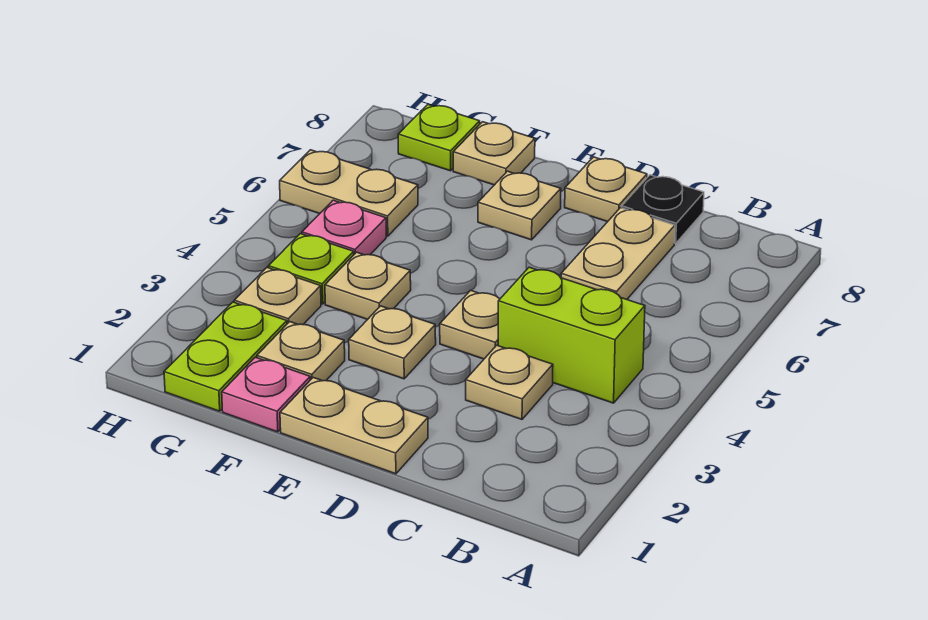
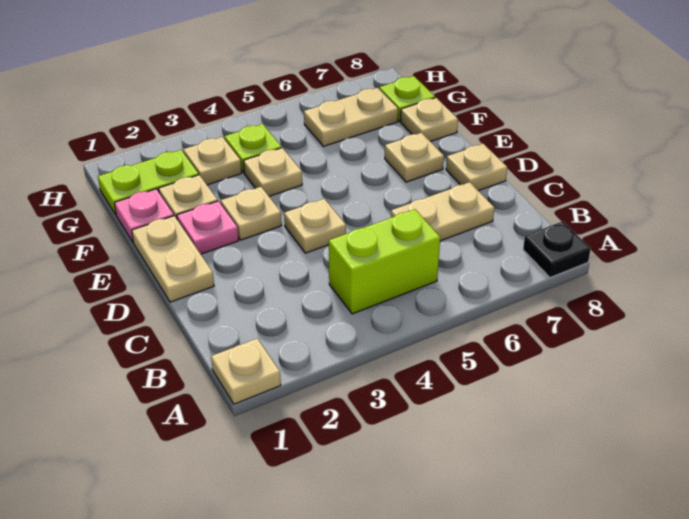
lime brick B4:C4 level 1 -> lime brick B4:B5 level 1
tan plate C3 level 1 -> tan plate A1 level 1
black plate C8 level 1 -> black plate A8 level 1
pink plate G5 level 1 -> pink plate E2 level 1
tan plate G6:H6 level 1 -> tan plate G6:G7 level 1

